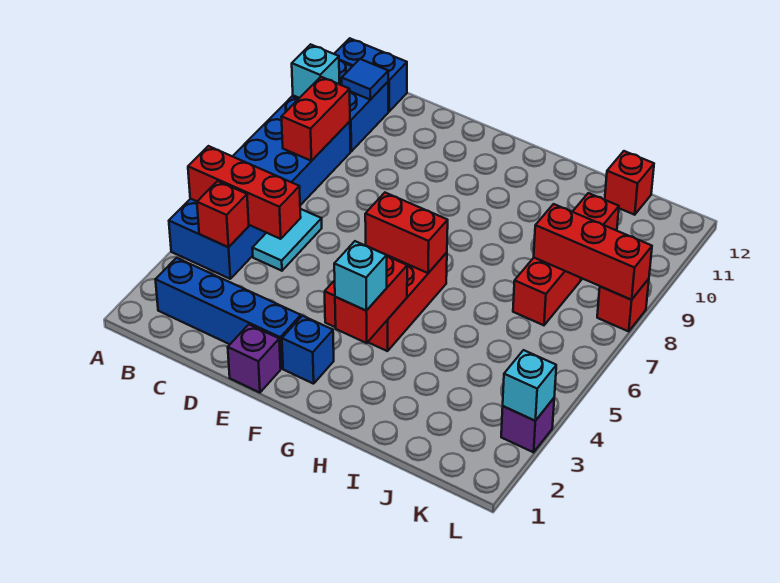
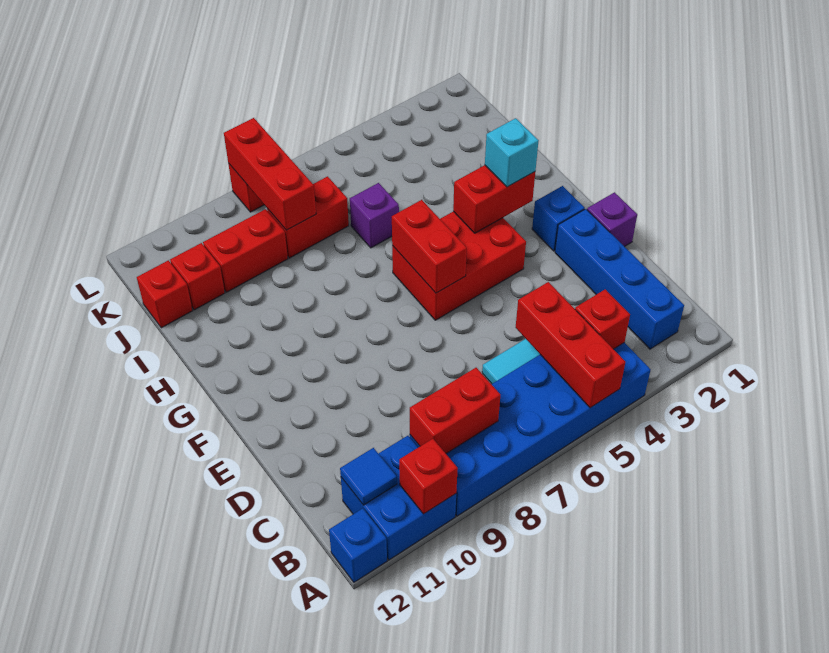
cyan brick A10 level 2 -> red brick A10 level 2
blue brick A12:B12 level 1 -> blue brick A12 level 1
none -> red brick J11 level 1
purple brick L3 level 1 -> purple brick I6 level 1
cyan brick L3 level 2 -> none

